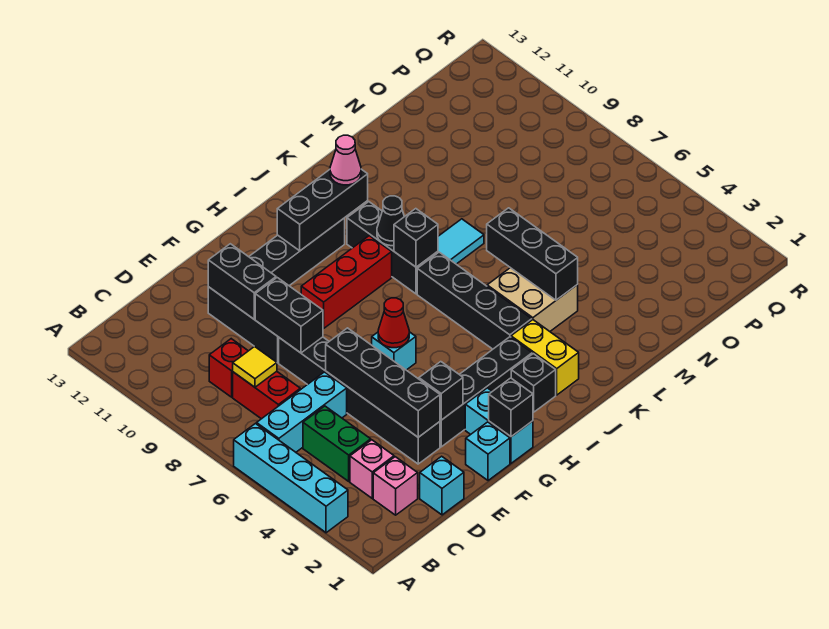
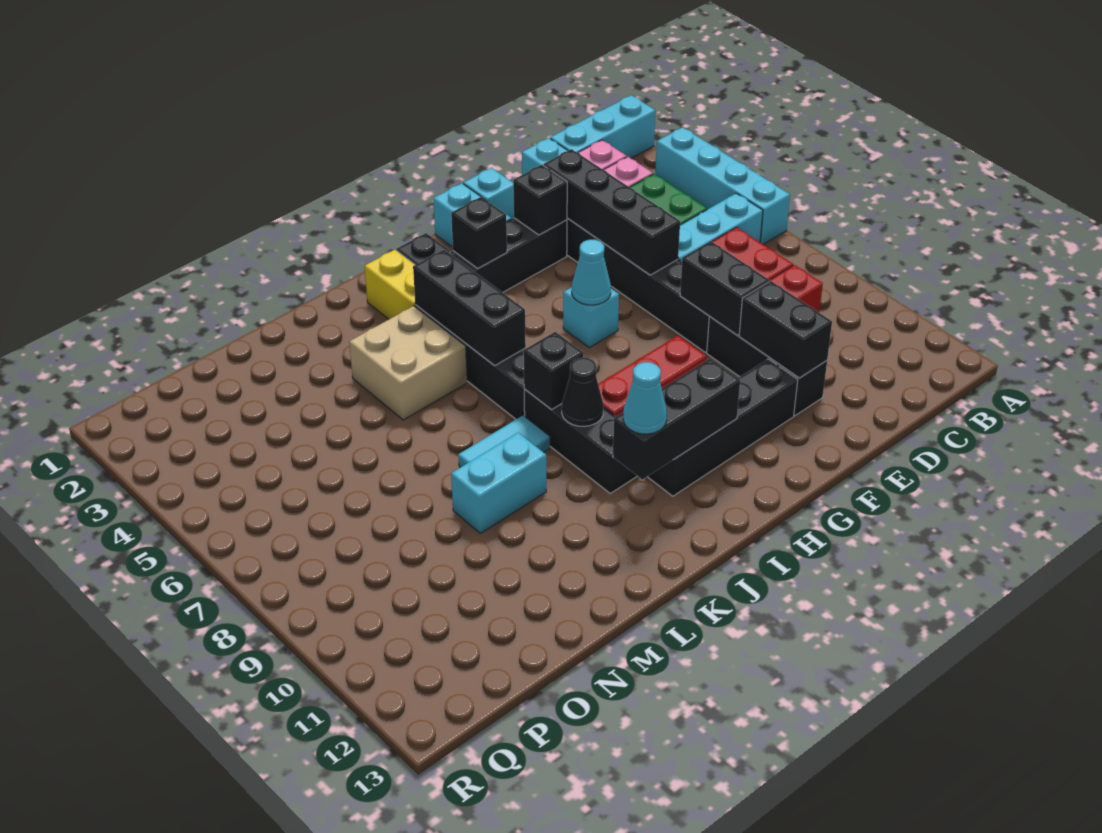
none -> cyan brick A1:C1 level 1
yellow tile C8 level 2 -> none
black brick G1 level 2 -> black brick H3 level 2
red cone G6 level 2 -> cyan cone G6 level 2
pink cone J11 level 3 -> cyan cone J11 level 3
black brick L4:L6 level 2 -> black brick J4:J6 level 2
none -> cyan brick L9:M9 level 1

